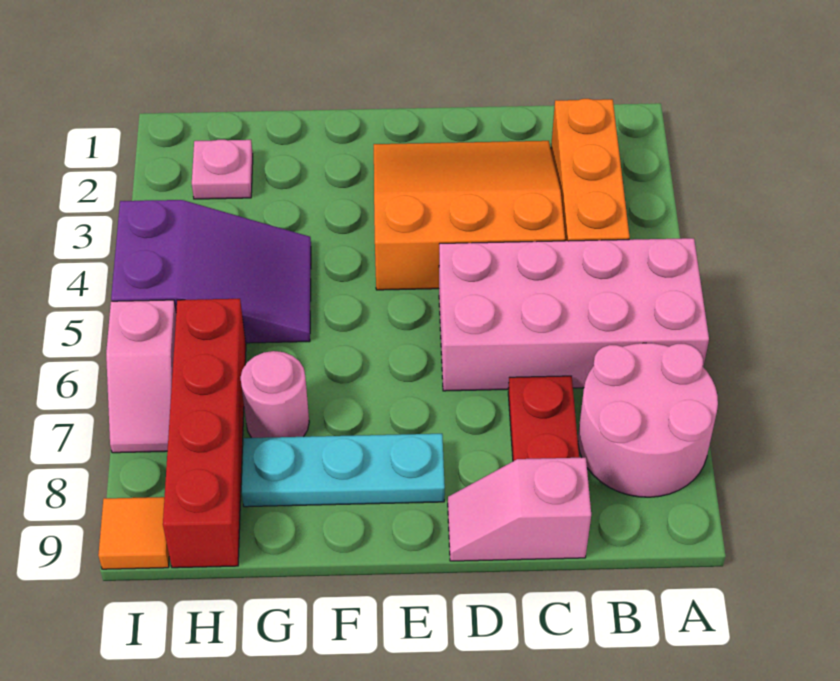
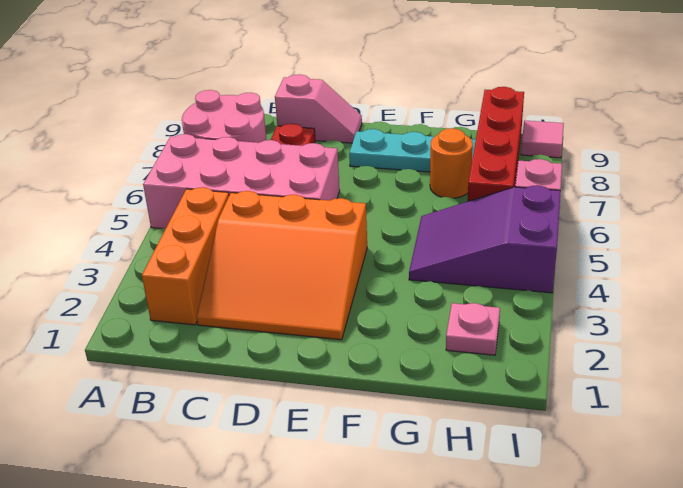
pink round brick G7 level 1 -> orange round brick G7 level 1
orange tile I9 level 1 -> pink tile I9 level 1

